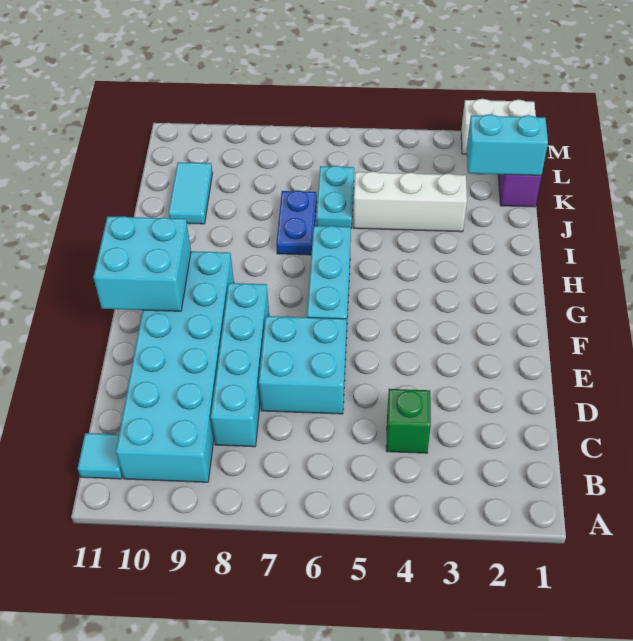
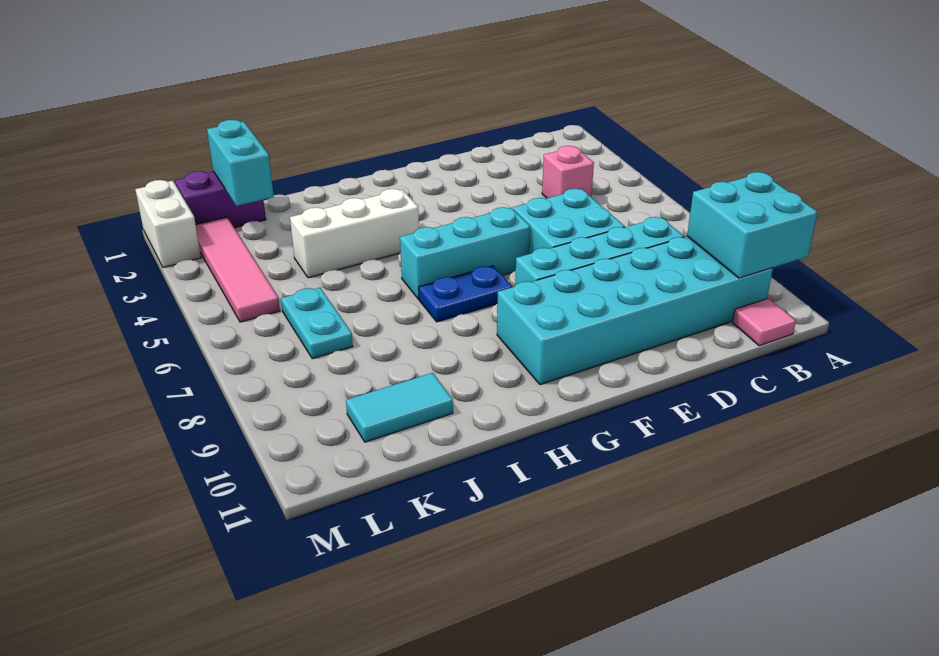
cyan tile B11 level 1 -> pink tile B11 level 1
green brick C4 level 1 -> pink brick C4 level 1
cyan brick F10:G11 level 2 -> cyan brick A9:B10 level 2
blue plate I7:J7 level 1 -> blue plate G7:H7 level 1
white brick J3:J5 level 1 -> white brick H4:J4 level 1
cyan plate J6:K6 level 1 -> cyan plate K6:K7 level 1
none -> pink tile L2:L5 level 1

